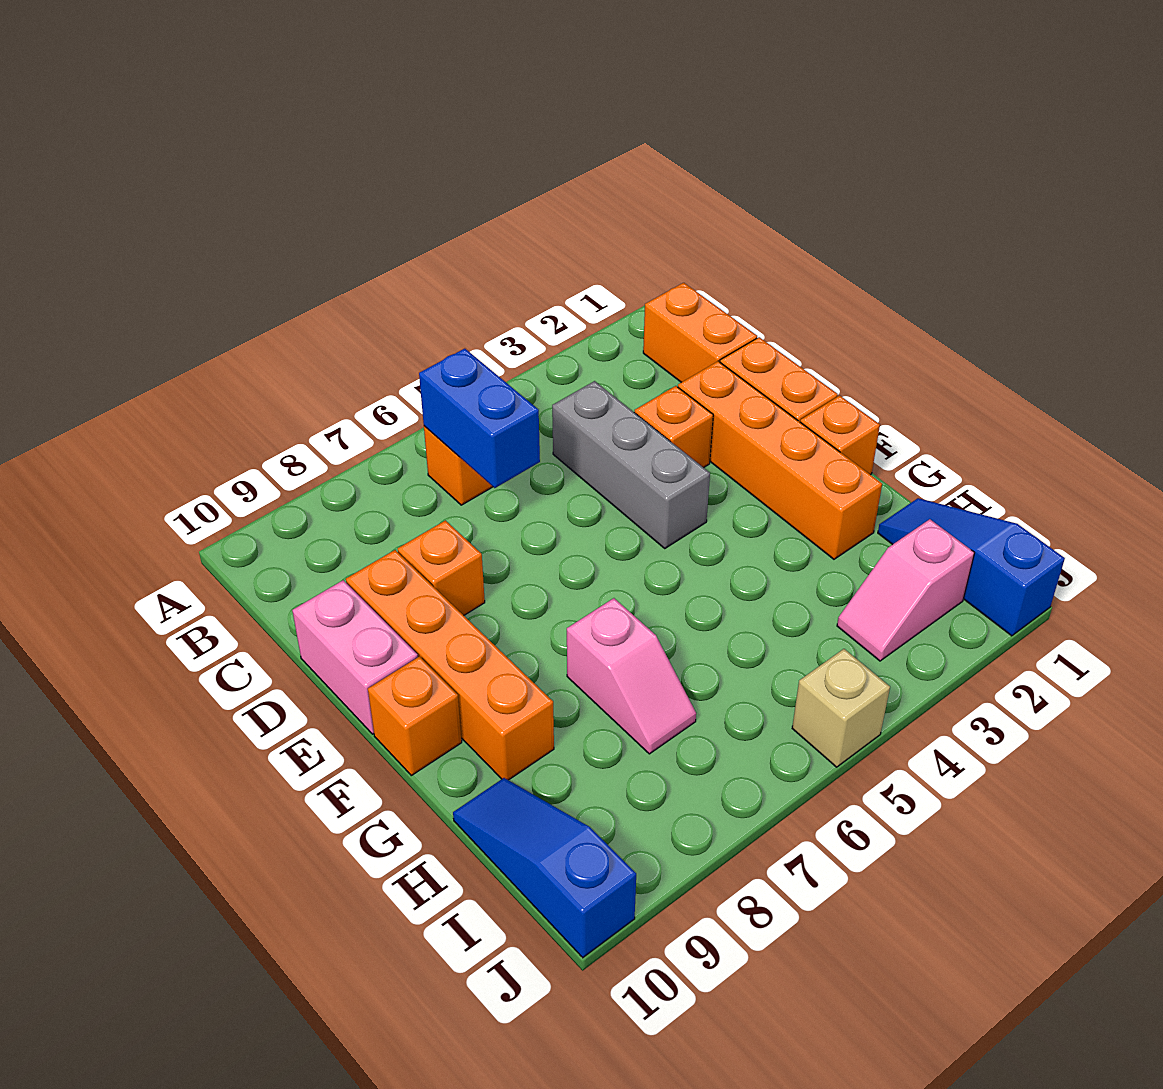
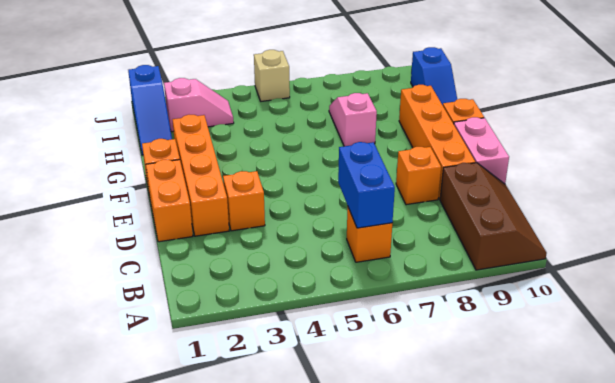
none -> brown slope A9:C10 level 1 top 9
orange brick B1:C1 level 1 -> none
grey brick C4:E4 level 1 -> none
blue slope H10:J10 level 1 top J -> blue slope H10:I10 level 1 top I

